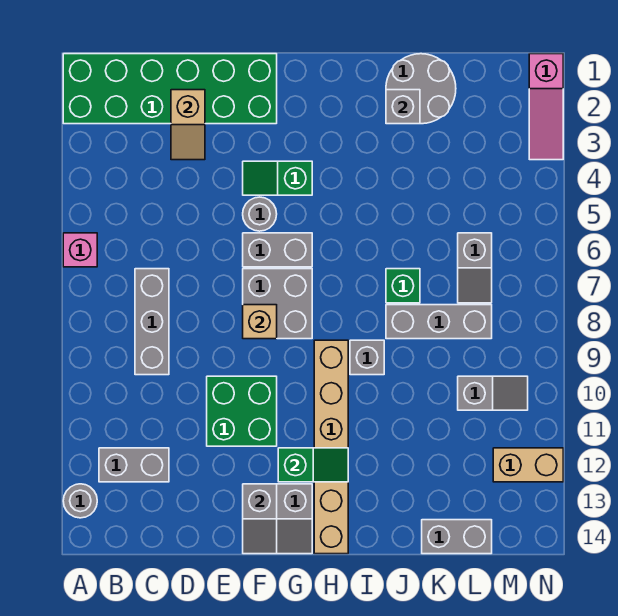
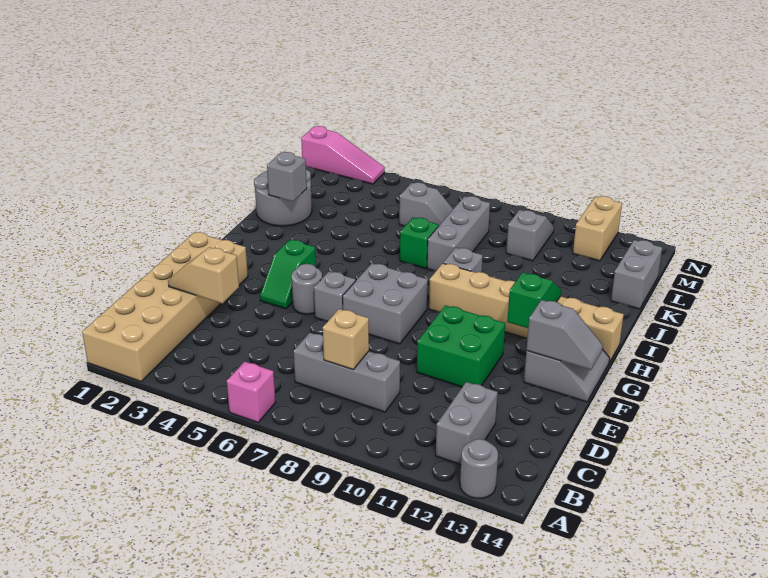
green brick A1:F2 level 1 -> tan brick A1:F2 level 1
tan slope D2:D3 level 2 top 2 -> tan slope D2:D3 level 2 top 3
grey brick F6:G6 level 1 -> grey brick F6 level 1
tan brick F8 level 2 -> tan brick C8 level 2

